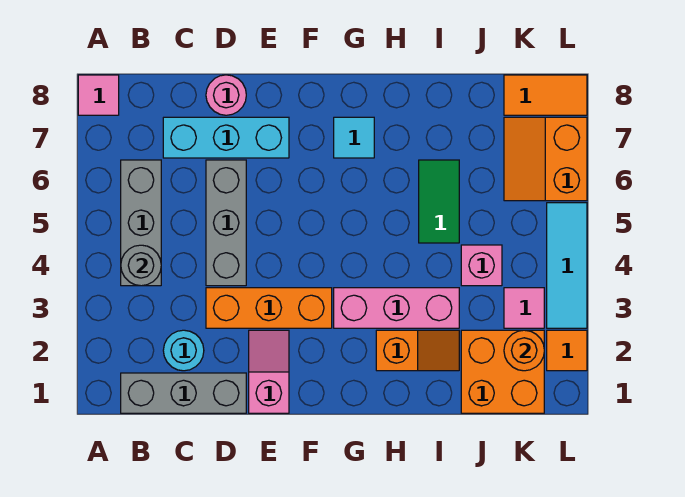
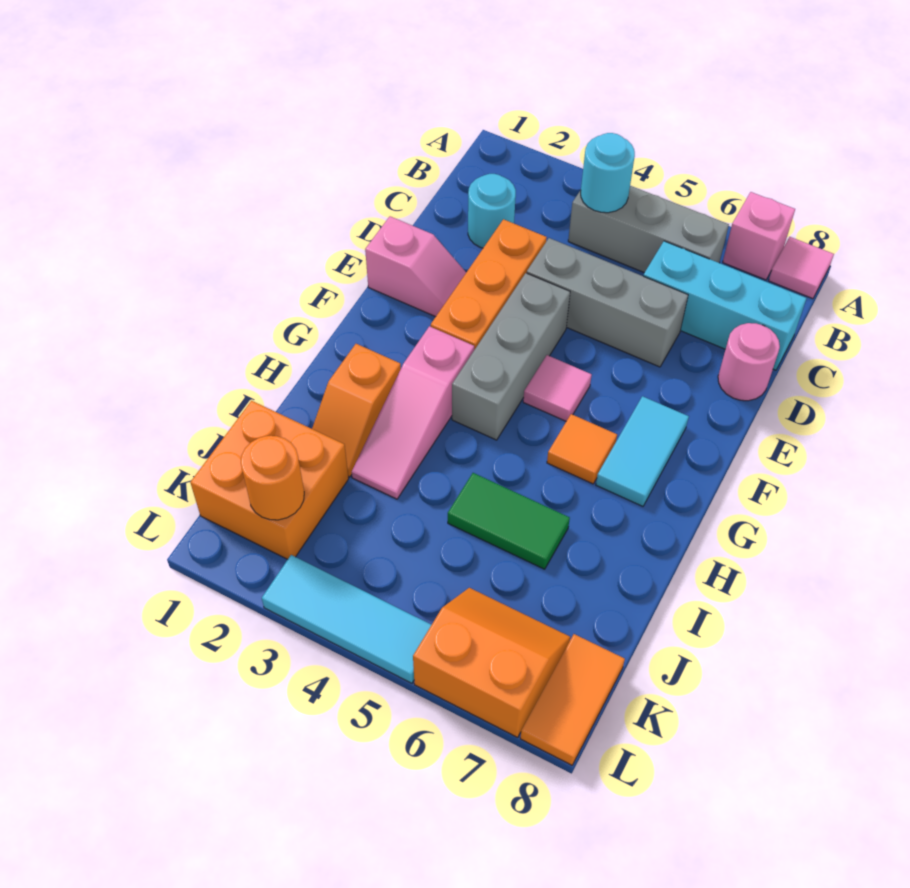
grey brick B1:D1 level 1 -> grey brick E4:G4 level 1
grey round brick B4 level 2 -> cyan round brick B4 level 2
cyan brick C7:E7 level 1 -> cyan brick C6:C8 level 1
pink brick G3:I3 level 1 -> pink slope G3:I3 level 1 top G
cyan tile G7 level 1 -> cyan tile F7:G7 level 1
pink brick J4 level 1 -> pink brick A7 level 1
pink tile K3 level 1 -> pink tile F5 level 1
orange tile L2 level 1 -> orange tile G6 level 1

